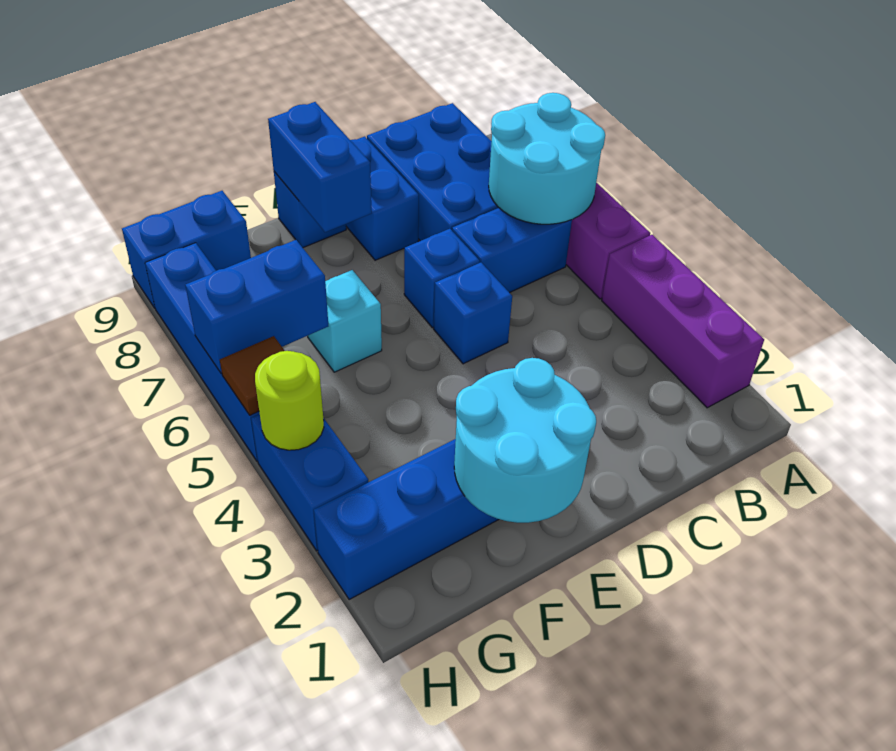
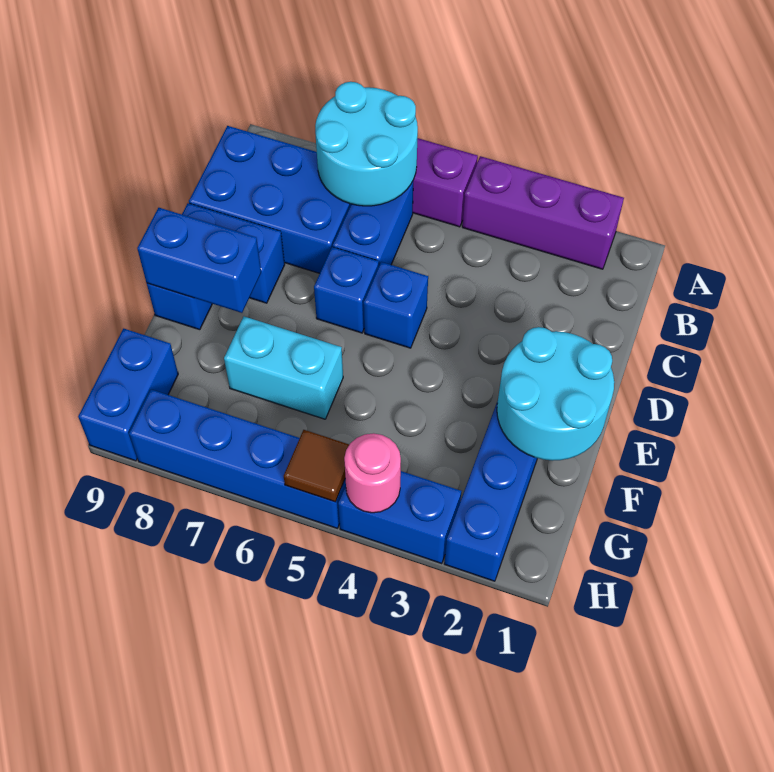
cyan brick F6 level 1 -> cyan brick F6:F7 level 1
blue brick G6:H6 level 2 -> none
lime round brick H4 level 2 -> pink round brick H4 level 2

